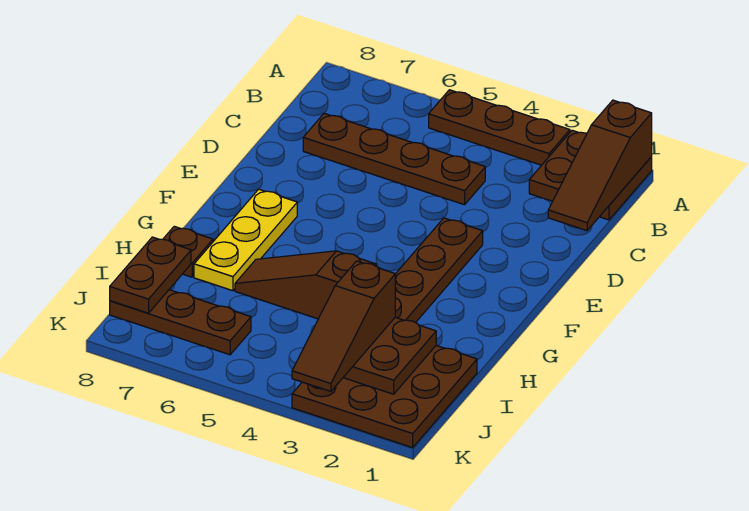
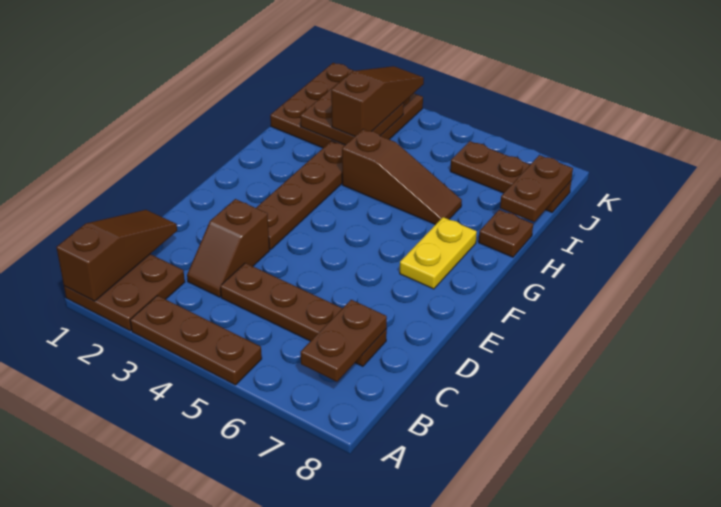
none -> brown plate B7:C7 level 2
none -> brown slope C3:D3 level 1 top D
yellow plate F7:H7 level 1 -> yellow plate F7:G7 level 1

